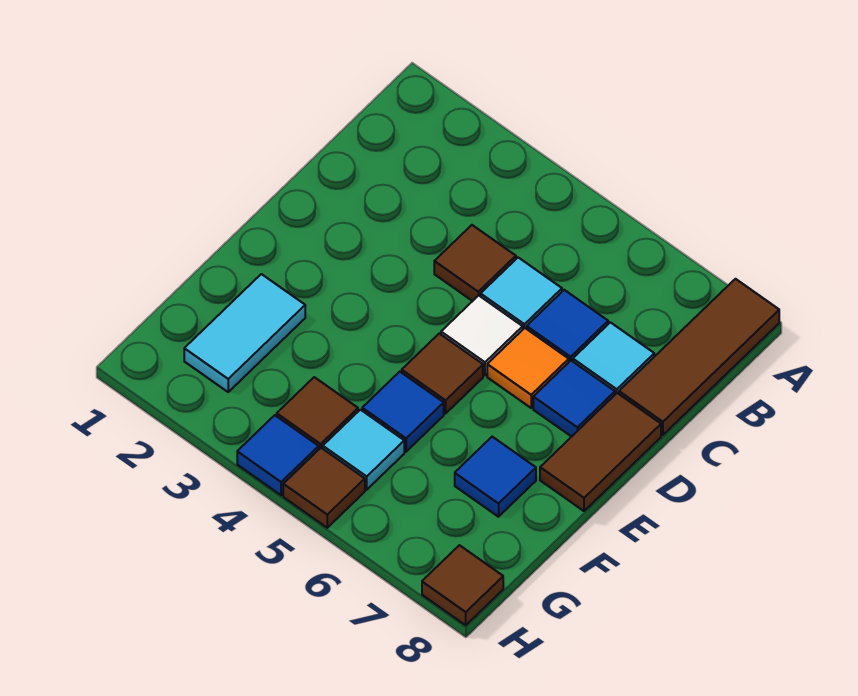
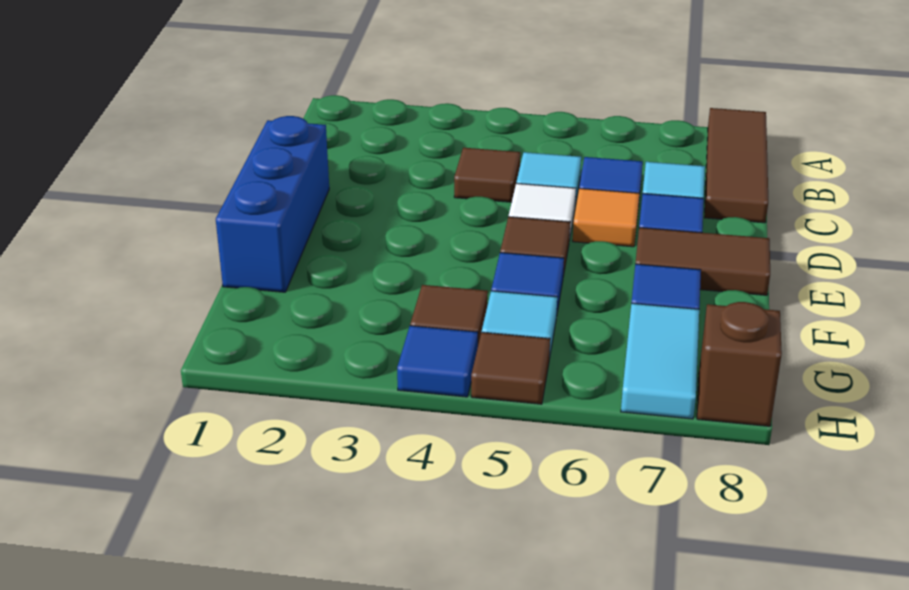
none -> blue brick D1:F1 level 1
brown tile D8:E8 level 1 -> brown tile E7:E8 level 1
cyan tile F2:G2 level 1 -> cyan tile G7:H7 level 1
brown tile H8 level 1 -> brown brick H8 level 1

